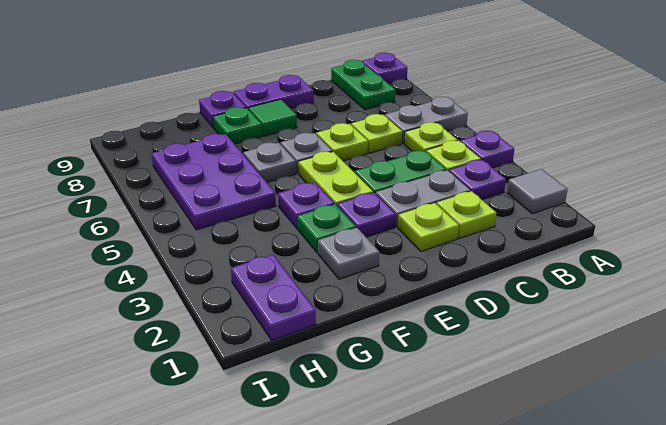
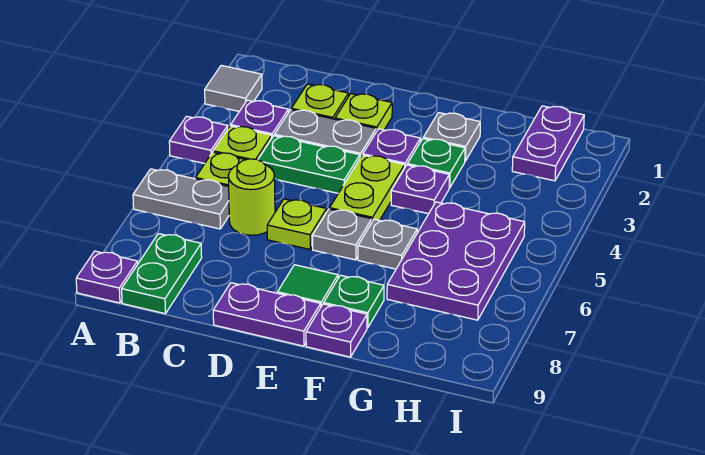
lime plate C6 level 1 -> lime round brick C6 level 1

